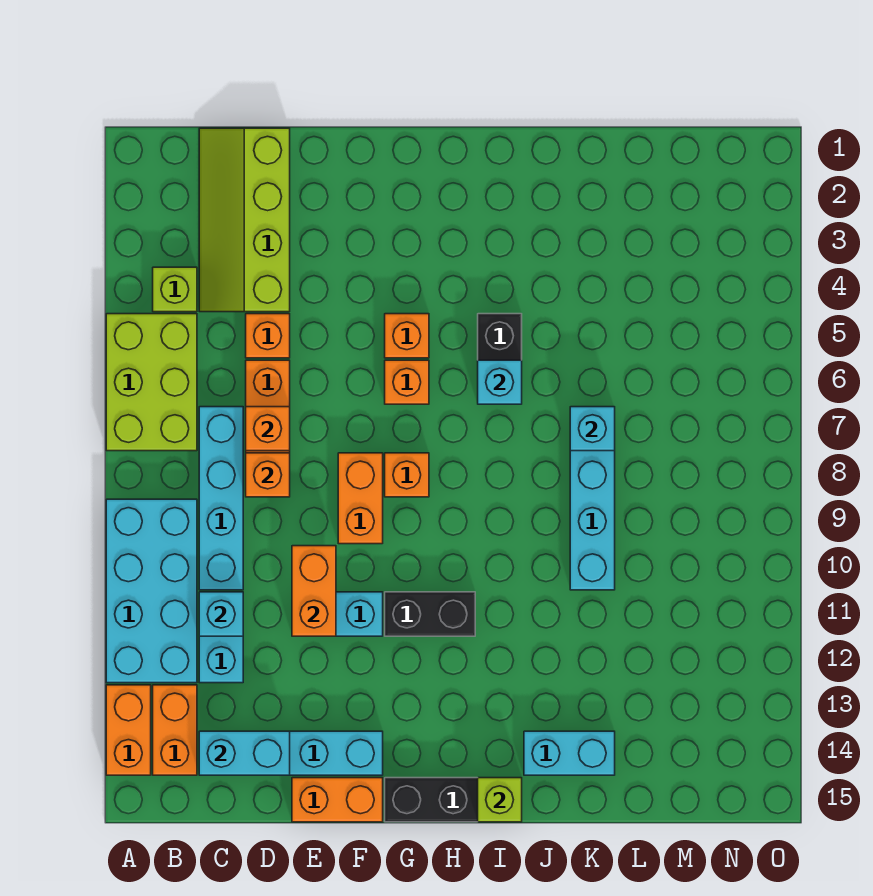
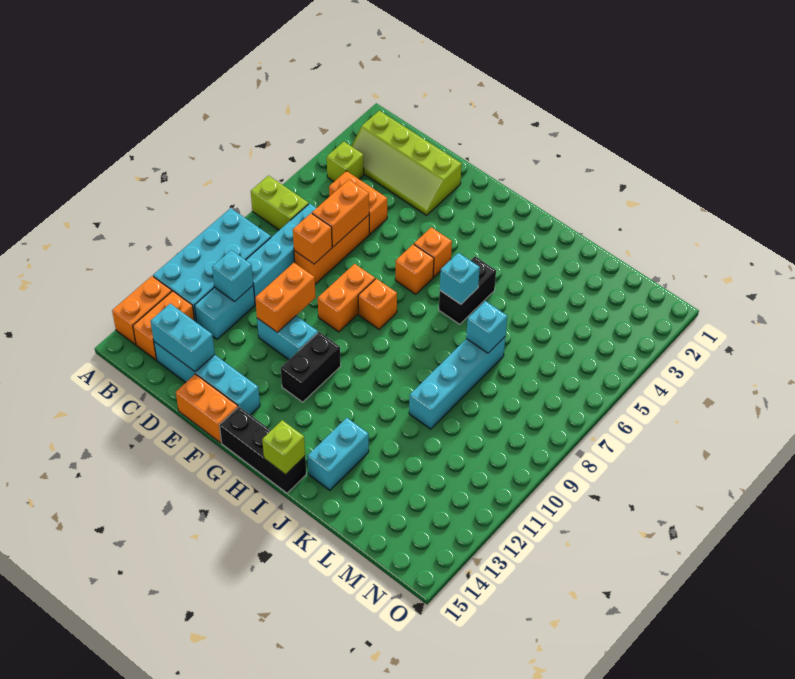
lime brick A5:B7 level 1 -> lime brick A7:B7 level 1
lime slope C1:D4 level 1 top D -> lime slope B2:E3 level 1 top 2
orange brick D5 level 1 -> orange brick C5:D5 level 1
orange brick D7 level 2 -> orange brick D6:D7 level 2
black brick G11:H11 level 1 -> black brick G11:G12 level 1
cyan brick J14:K14 level 1 -> cyan brick J13:J14 level 1

